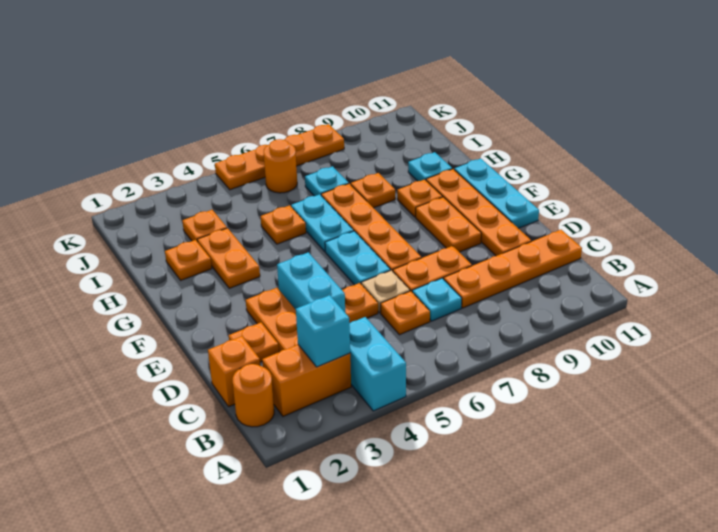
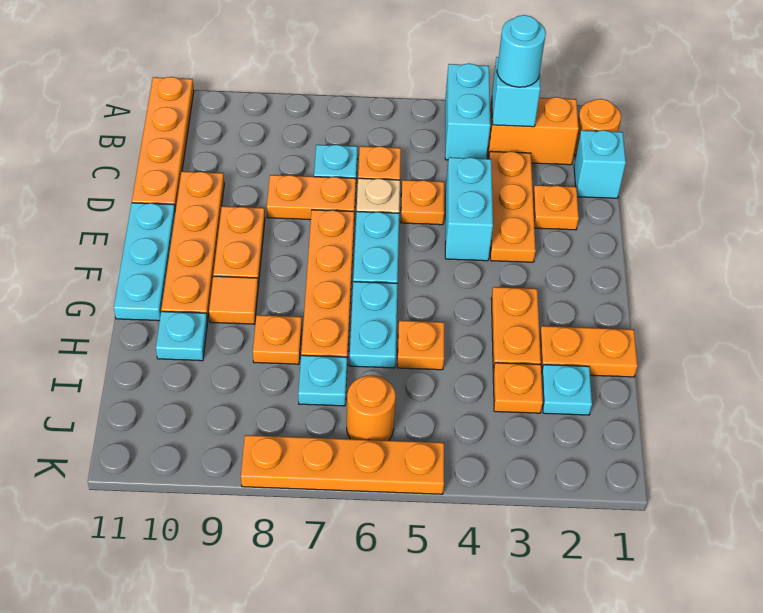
none -> cyan round brick B3 level 3
orange brick C1 level 1 -> cyan brick C1 level 1
orange plate C8:C11 level 1 -> orange plate A11:D11 level 1
orange plate G9 level 1 -> orange tile G9 level 1
orange plate H2 level 1 -> orange plate H1:H2 level 1
none -> cyan plate I2 level 1

